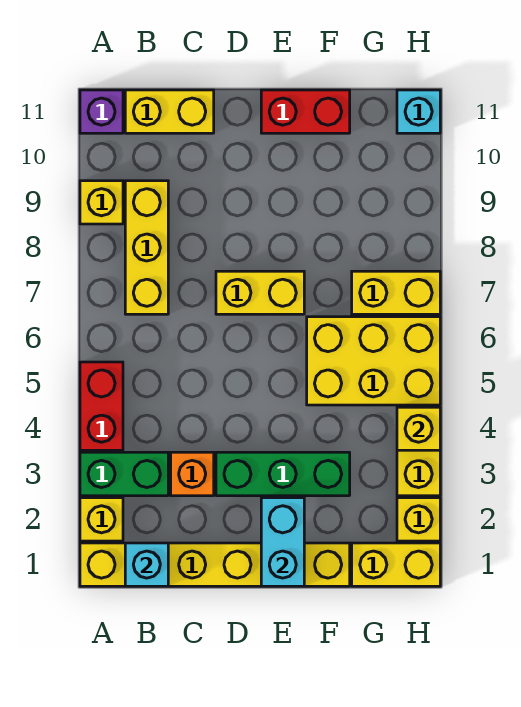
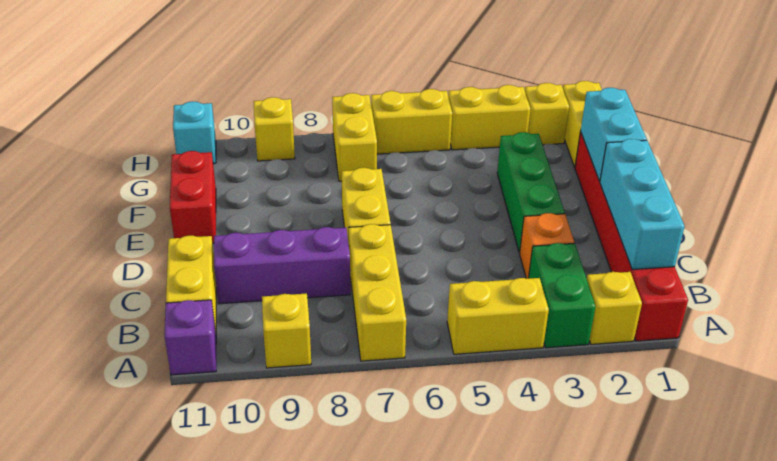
yellow brick A1:F1 level 1 -> red brick A1:F1 level 1
red brick A4:A5 level 1 -> yellow brick A4:A5 level 1
cyan brick B1 level 2 -> cyan brick B1:D1 level 2
yellow brick B7:B9 level 1 -> yellow brick A7:C7 level 1
none -> purple brick C8:C10 level 1
cyan brick E1:E2 level 2 -> cyan brick E1:F1 level 2
yellow brick F5:H6 level 1 -> yellow brick H5:H6 level 1
yellow brick H4 level 2 -> yellow brick H9 level 1

